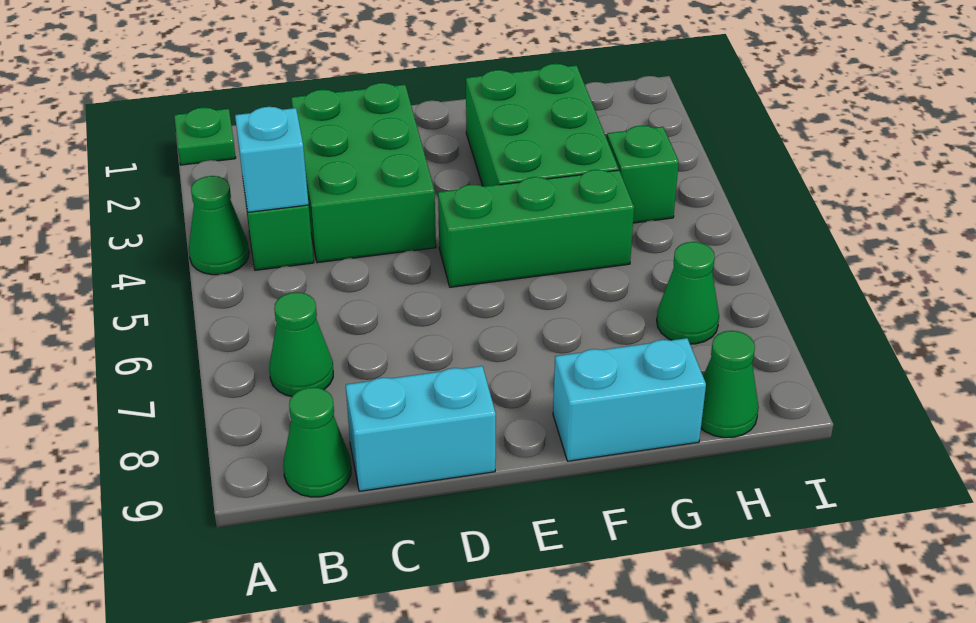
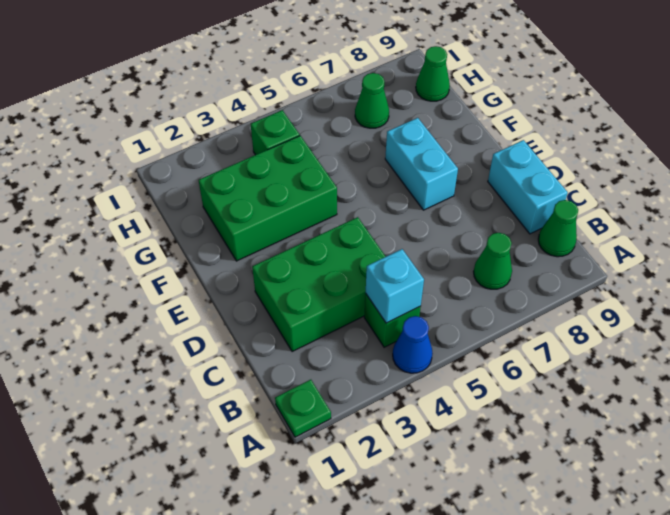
green cone A4 level 1 -> blue cone A4 level 1
green brick E5:G5 level 1 -> none
cyan brick F9:G9 level 1 -> cyan brick E7:F7 level 1

